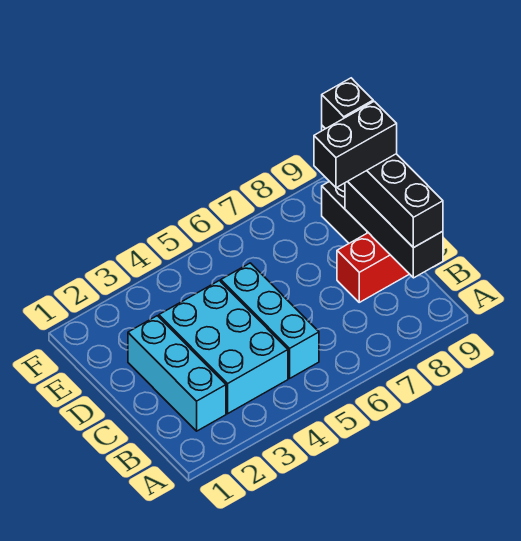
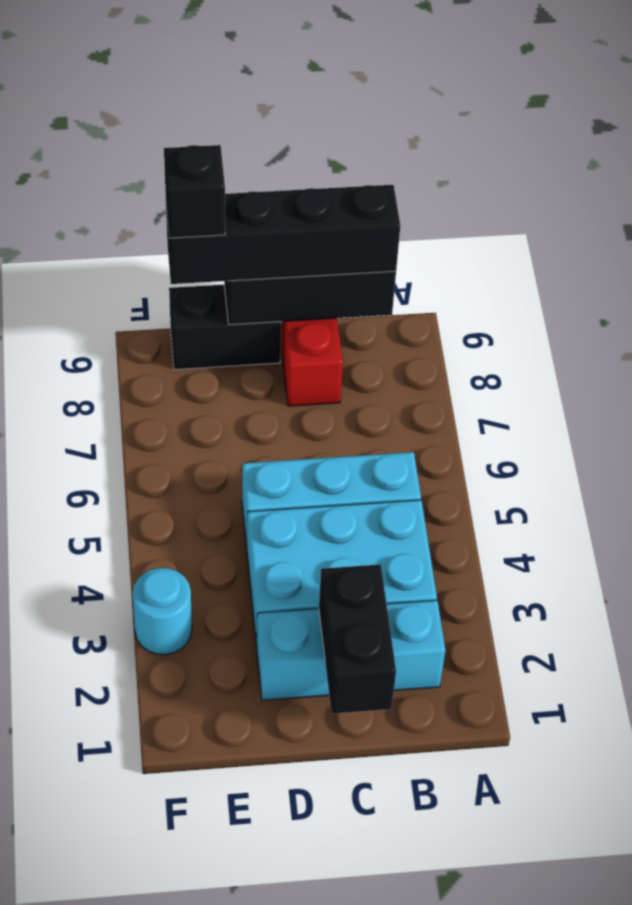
black brick D8:D9 level 4 -> black brick C1:C2 level 2
none -> cyan round brick F3 level 1

